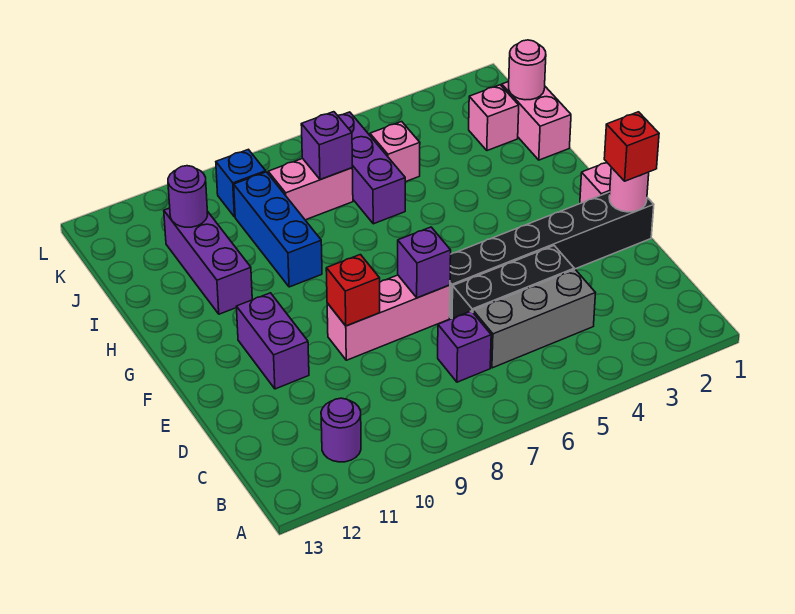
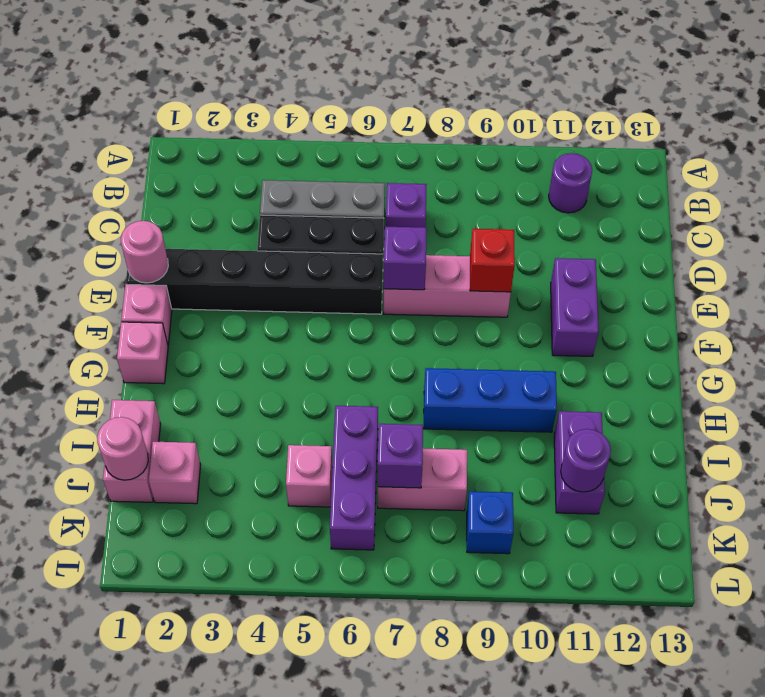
red brick E1 level 3 -> none
none -> pink brick G1 level 1
blue brick H9:J9 level 1 -> blue brick H8:H10 level 1
purple brick H11:J11 level 1 -> purple brick I11:J11 level 1

